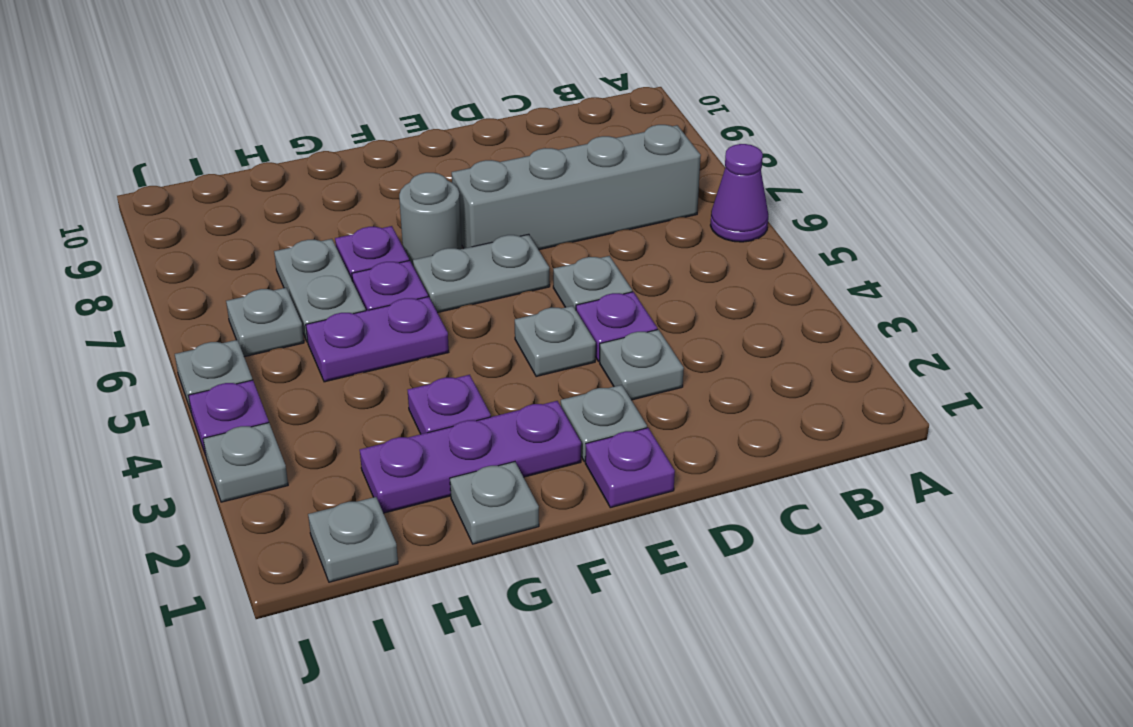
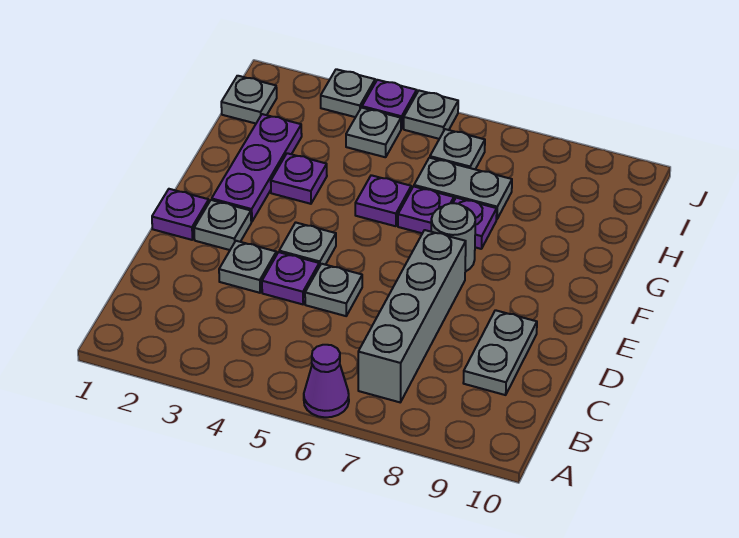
grey plate E6:F6 level 1 -> grey plate C9:D9 level 1
grey plate G1 level 1 -> grey plate I4 level 1
purple plate G5:H5 level 1 -> purple plate G5 level 1

